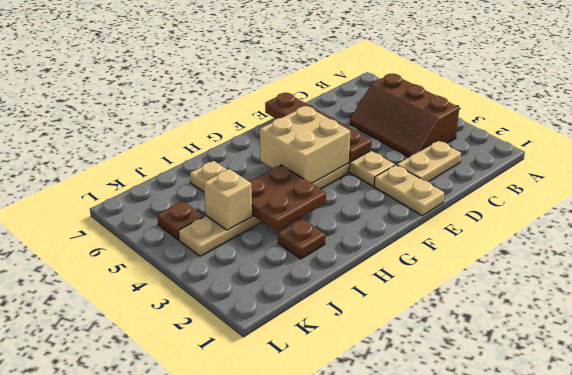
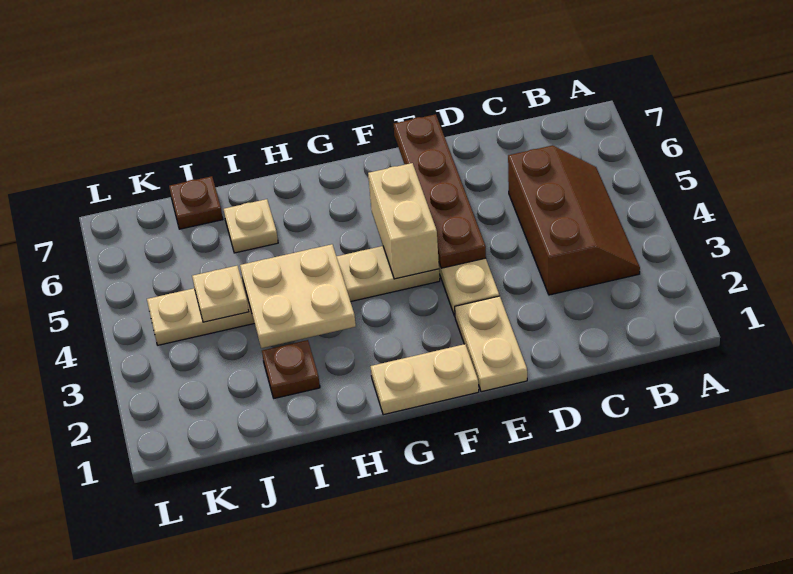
brown slope B3:C5 level 1 top B -> brown slope B3:C5 level 1 top C
tan plate C2:D2 level 1 -> tan plate F1:G1 level 1
tan brick F4:G5 level 2 -> tan brick F4:F5 level 2
brown plate H3:I4 level 2 -> tan plate H3:I4 level 2
tan brick J4 level 2 -> tan plate J4 level 2
brown plate K5 level 1 -> brown plate J7 level 1

